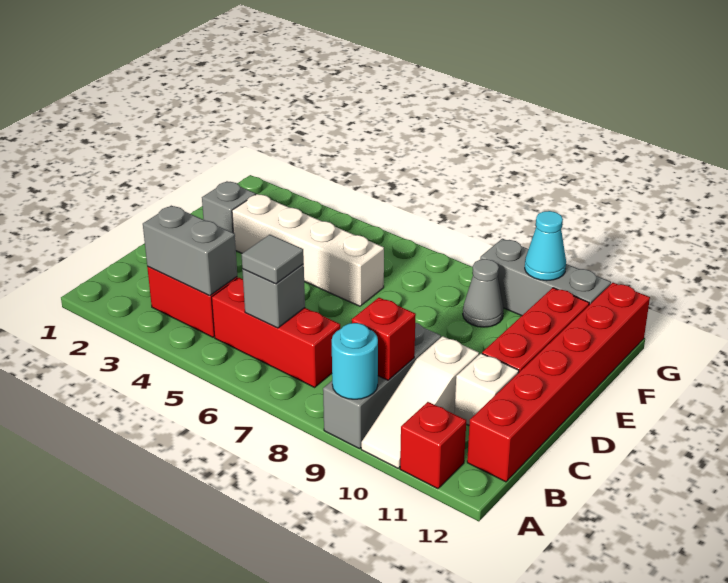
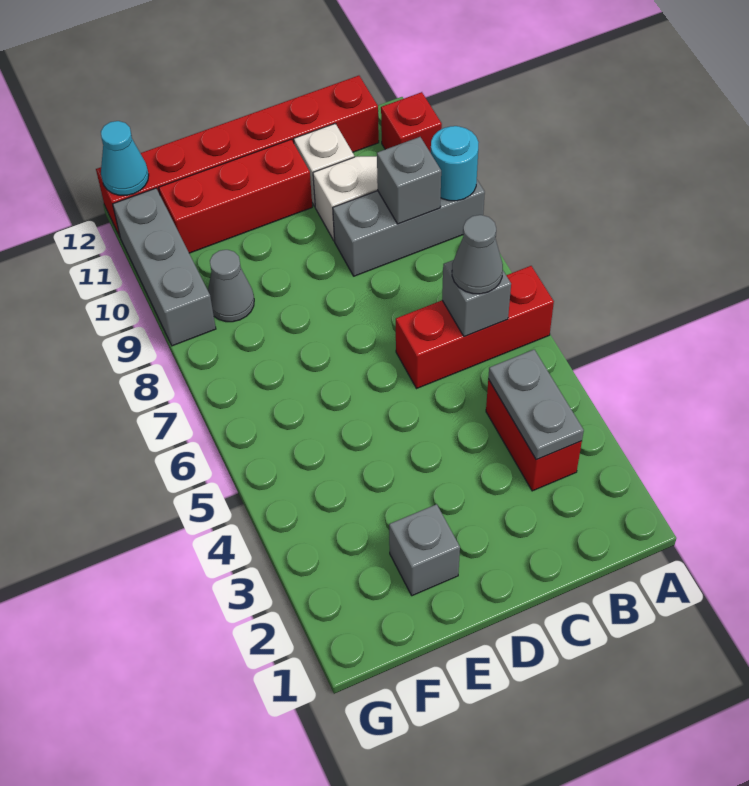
grey brick B3:B4 level 2 -> grey plate B3:B4 level 2
red brick B5:B7 level 1 -> red brick A6:C6 level 1
grey tile B6 level 3 -> grey cone B6 level 3
red brick B9 level 2 -> grey brick B9 level 2
white brick E3:E6 level 1 -> none
cyan cone G10 level 2 -> cyan cone G12 level 2

